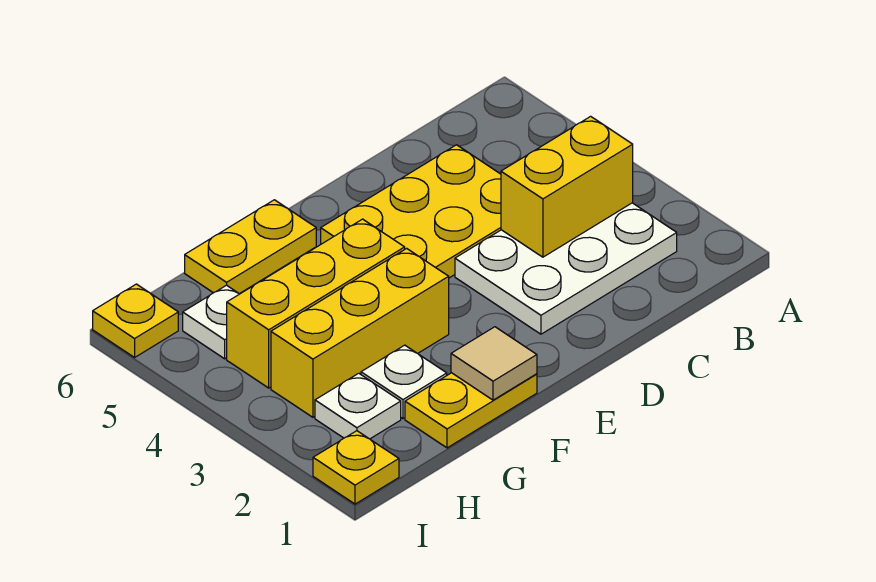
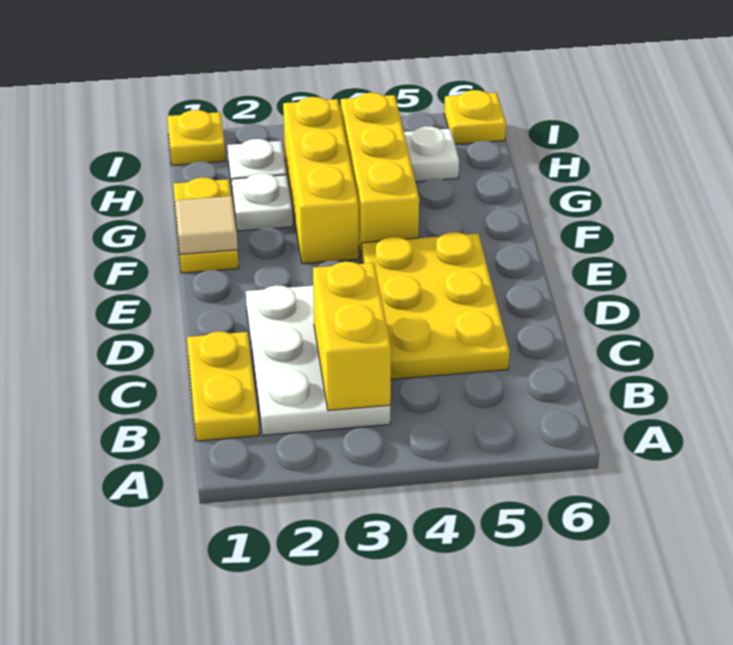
yellow plate F6:G6 level 1 -> yellow plate B1:C1 level 1

